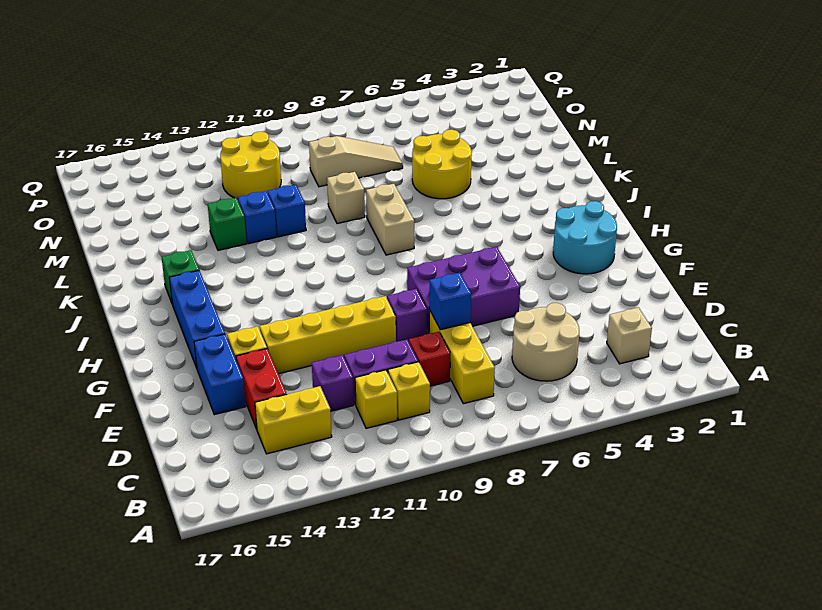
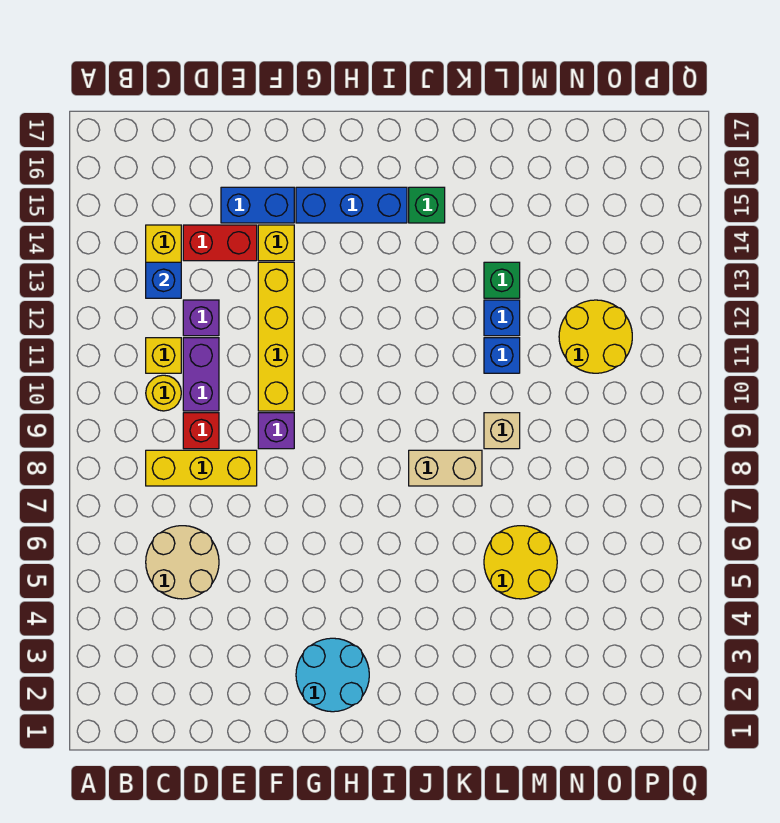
tan brick C3 level 1 -> none
yellow brick C10 level 1 -> yellow round brick C10 level 1
blue brick E8 level 2 -> blue brick C13 level 2
purple brick F6:G8 level 1 -> none
tan slope N7:N9 level 1 top 9 -> none

